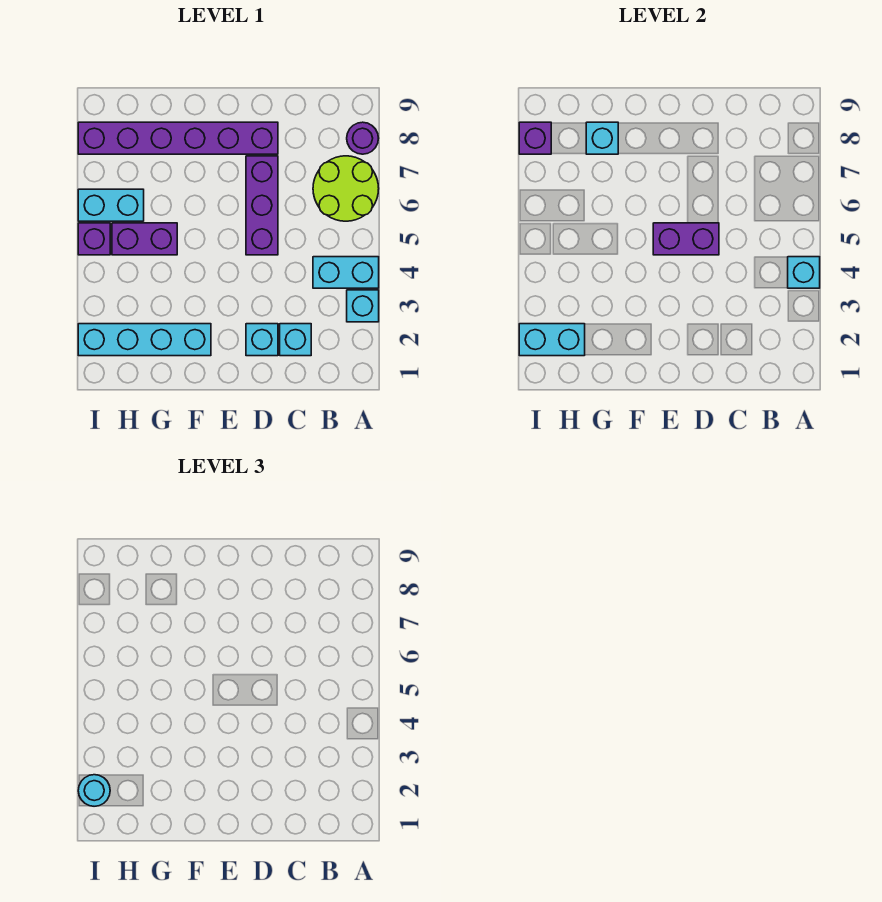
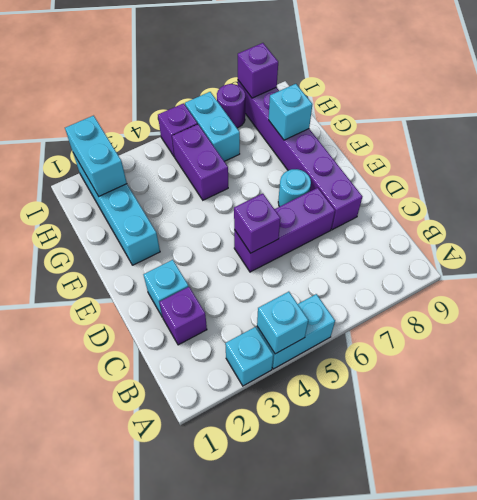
cyan brick A4:B4 level 1 -> cyan brick A4:A5 level 1
lime round brick A6:B7 level 1 -> none
purple round brick A8 level 1 -> purple round brick I7 level 1
cyan brick C2 level 1 -> purple brick C2 level 1
purple brick D5:E5 level 2 -> purple brick D5 level 2
cyan round brick I2 level 3 -> cyan round brick E7 level 1

